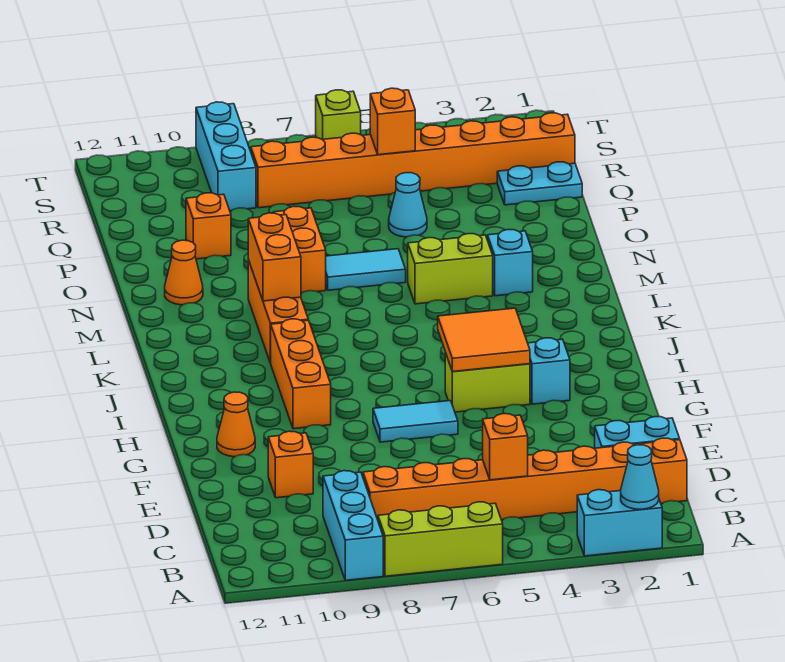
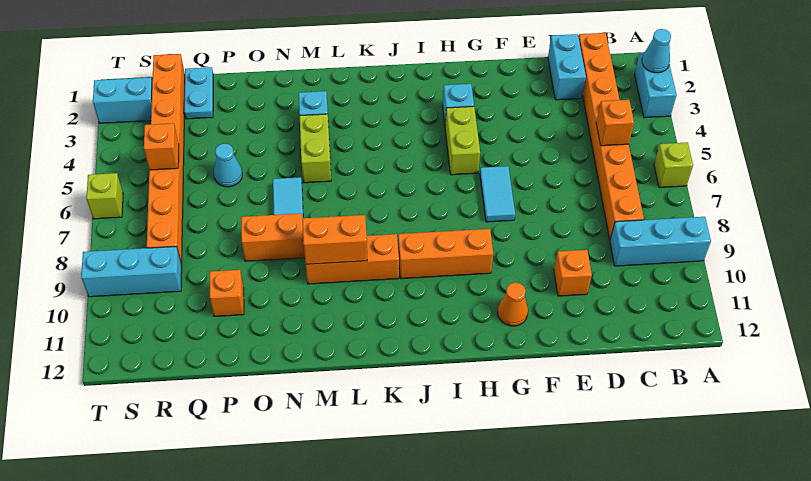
lime brick A6:A8 level 1 -> lime brick A6 level 1
orange tile H4:I5 level 2 -> none
orange cone N11 level 1 -> none
none -> cyan brick S2:T2 level 1

